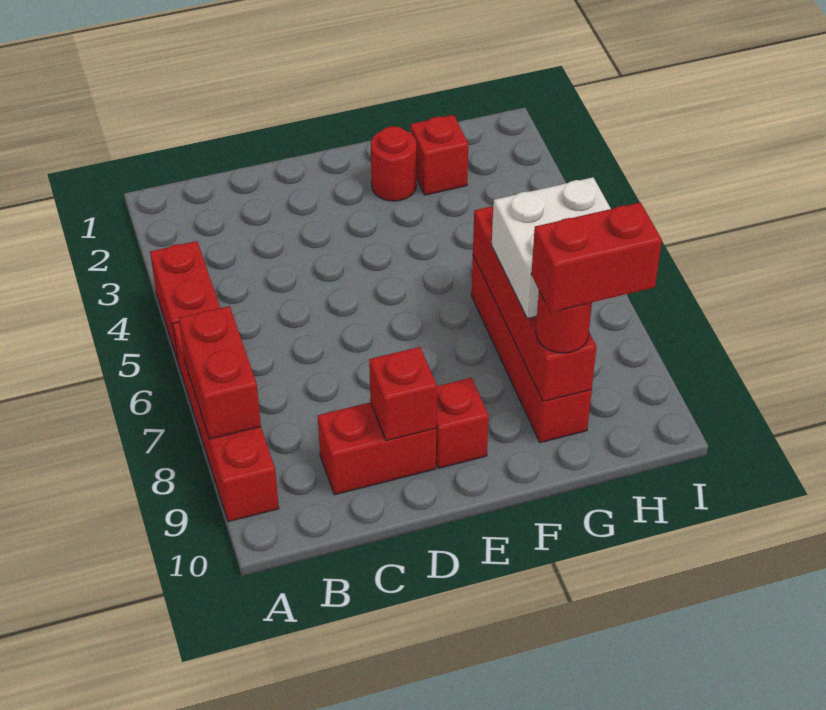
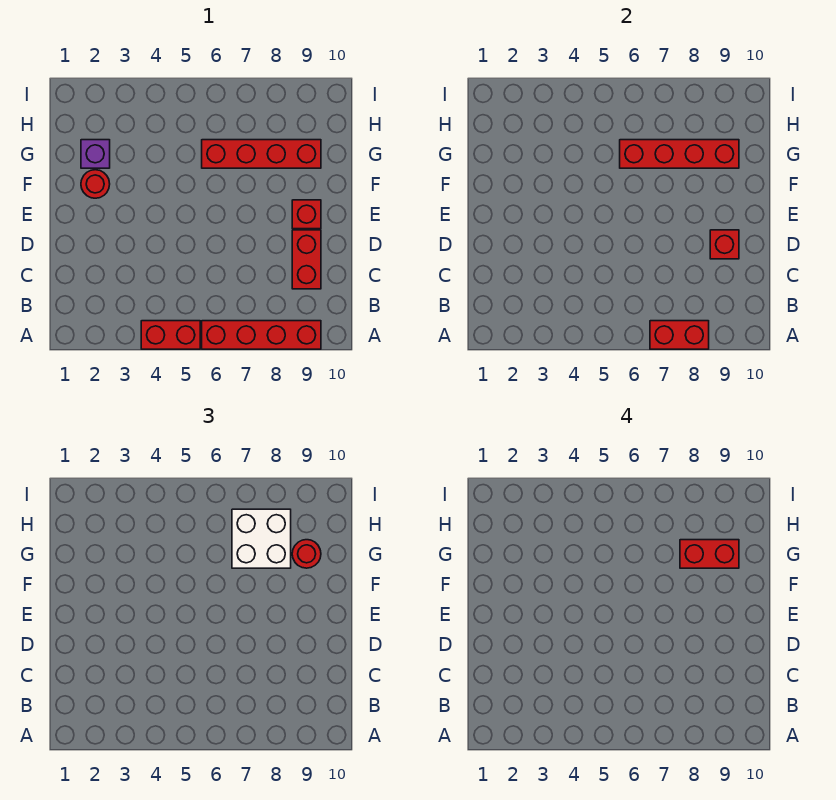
red brick G2 level 1 -> purple brick G2 level 1
red brick G9:H9 level 4 -> red brick G8:G9 level 4

